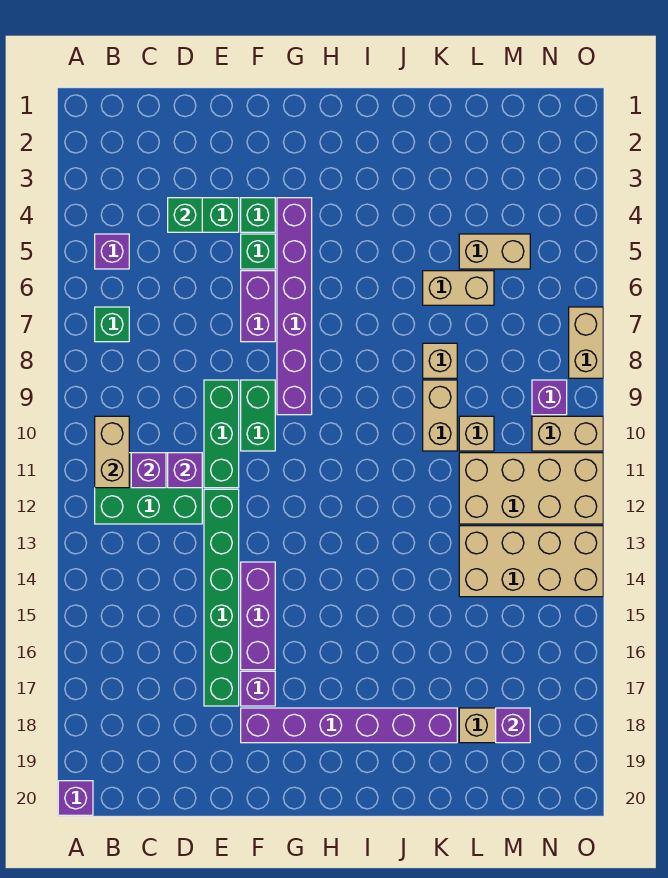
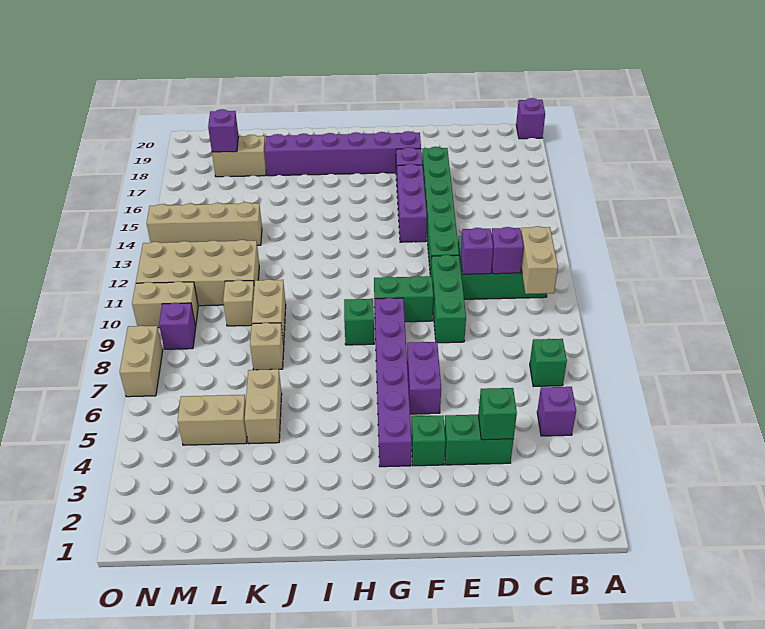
green brick F5 level 1 -> green brick H9 level 1
green brick F9:F10 level 1 -> green brick F10:G10 level 1
tan brick K6:L6 level 1 -> tan brick K5:K6 level 1
tan brick L13:O14 level 1 -> tan brick L14:O14 level 1

